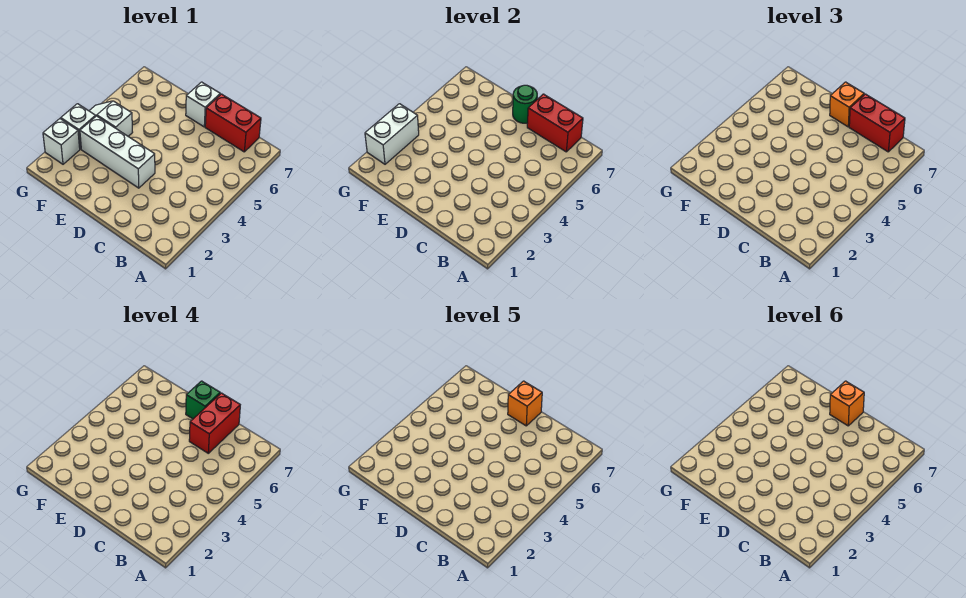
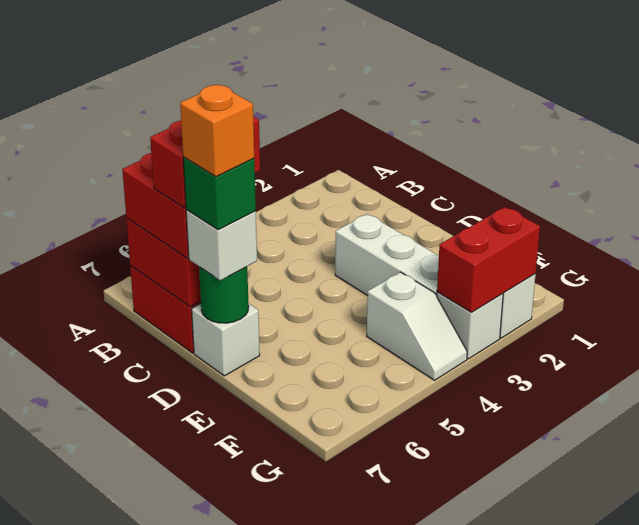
orange brick D7 level 3 -> white brick D7 level 3
orange brick D7 level 6 -> none
white brick G2:G3 level 2 -> red brick G2:G3 level 2

